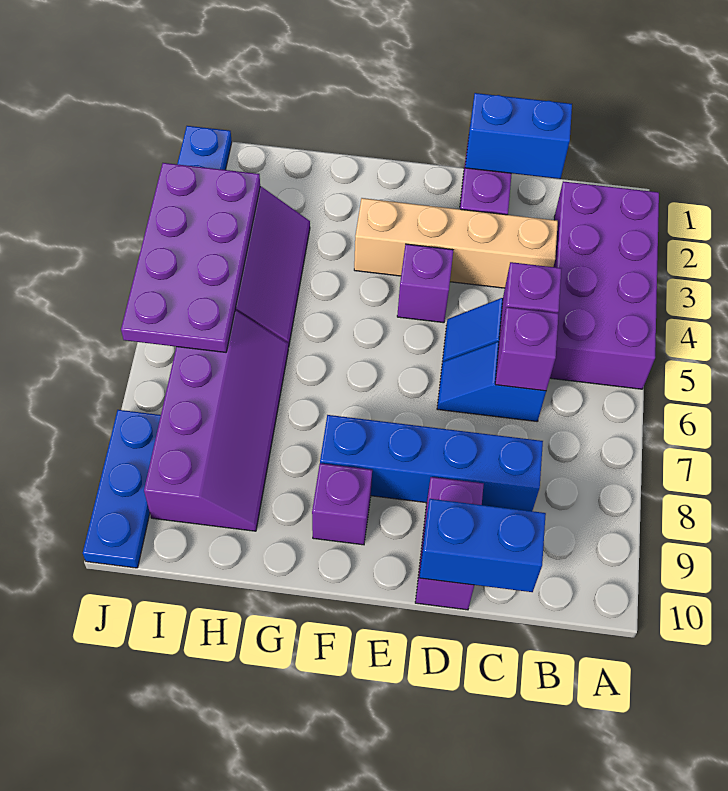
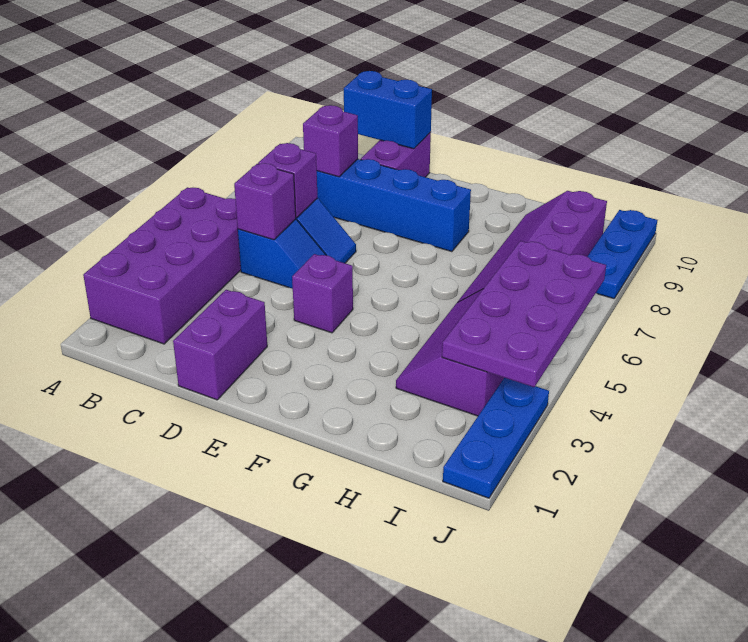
blue brick C1:D1 level 2 -> none
tan brick C3:F3 level 1 -> none
purple brick F9 level 1 -> purple brick C8 level 2

